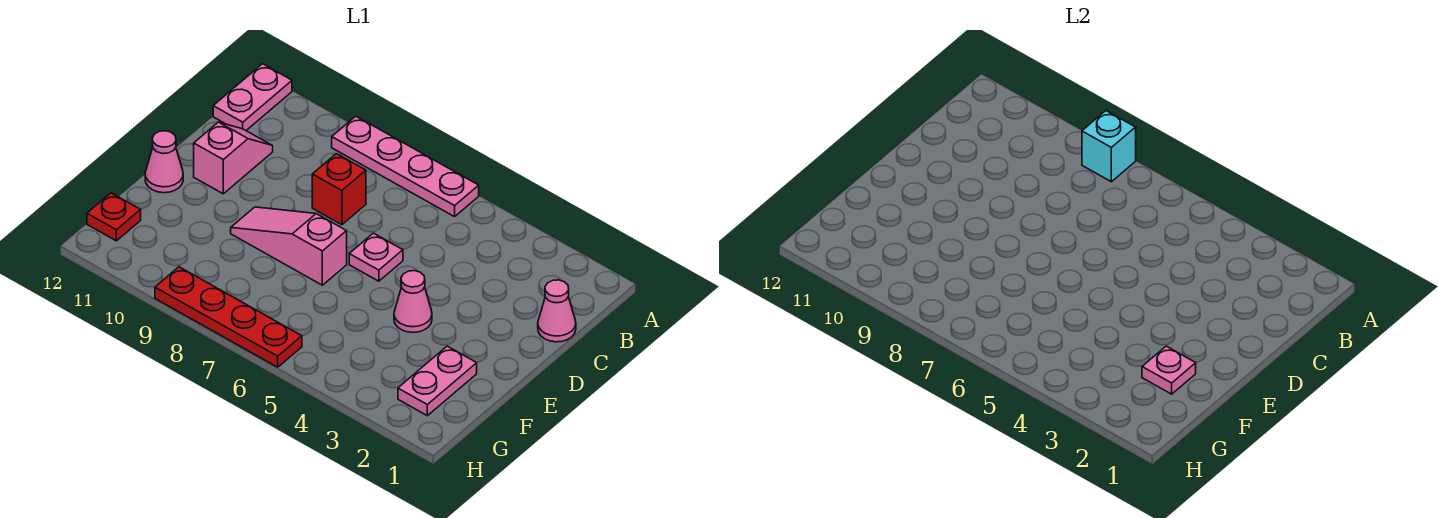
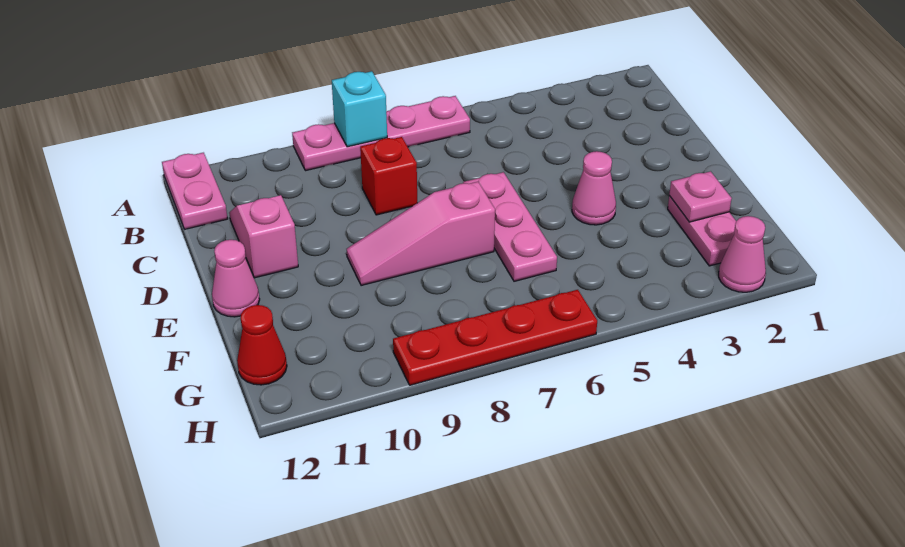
pink cone C1 level 1 -> pink cone H2 level 1
pink plate D6 level 1 -> pink plate D6:F6 level 1
red plate G12 level 1 -> red cone G12 level 1

